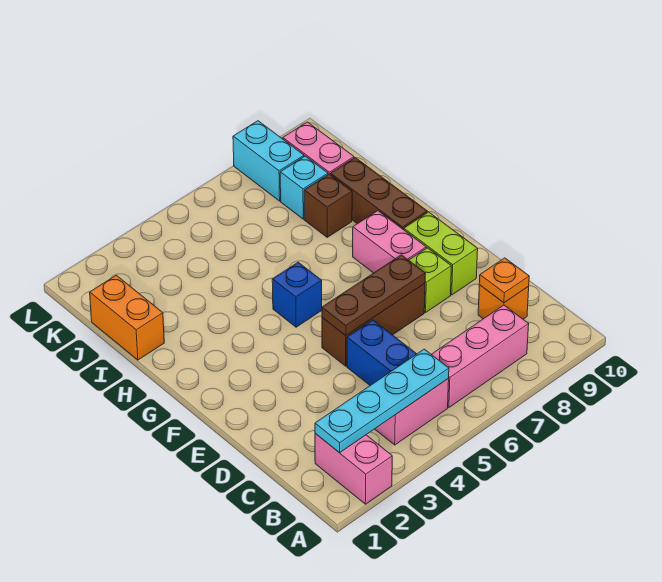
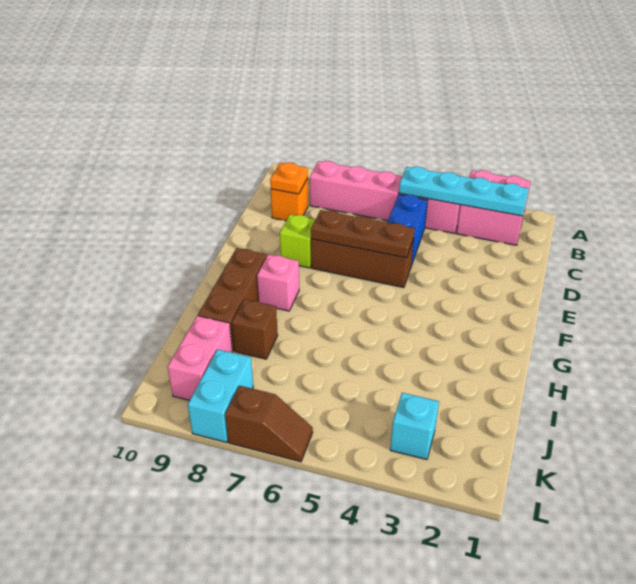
pink brick A2:B2 level 1 -> pink brick A2:B3 level 1
lime brick E9:F9 level 1 -> none
pink brick F8:G8 level 1 -> pink brick G8 level 1
blue brick G5 level 1 -> none
orange brick I1:J1 level 1 -> none
cyan brick J8 level 1 -> cyan brick K3 level 1
none -> brown slope L6:L7 level 1 top 7

